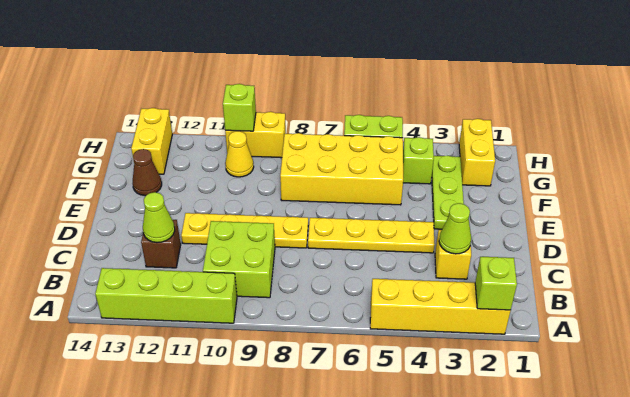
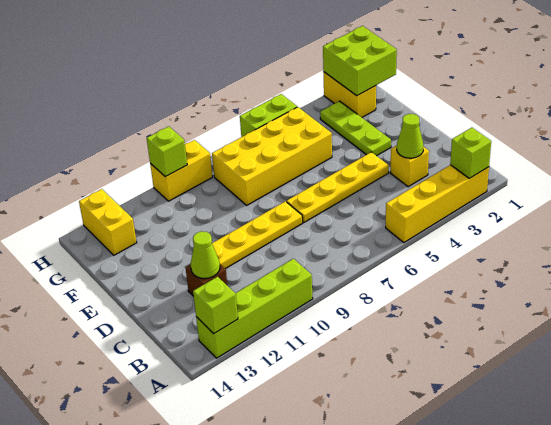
lime brick B9:C10 level 1 -> lime brick G1:H2 level 2
brown cone F13 level 1 -> none
lime brick G4 level 1 -> lime brick A13 level 2
yellow cone G10 level 1 -> none

